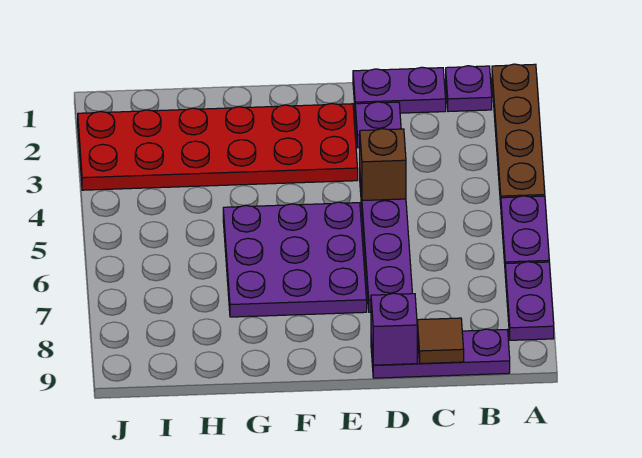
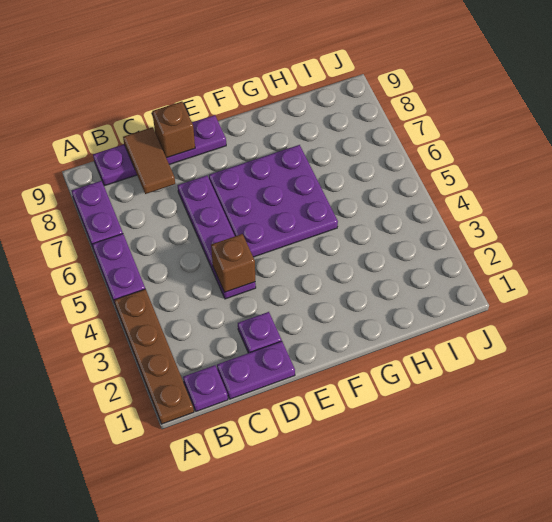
purple plate B9:D9 level 1 -> purple plate B9:E9 level 1
brown tile C9 level 2 -> brown tile C8:C9 level 2
purple brick D9 level 2 -> brown brick D9 level 2
red plate E2:J3 level 1 -> none

